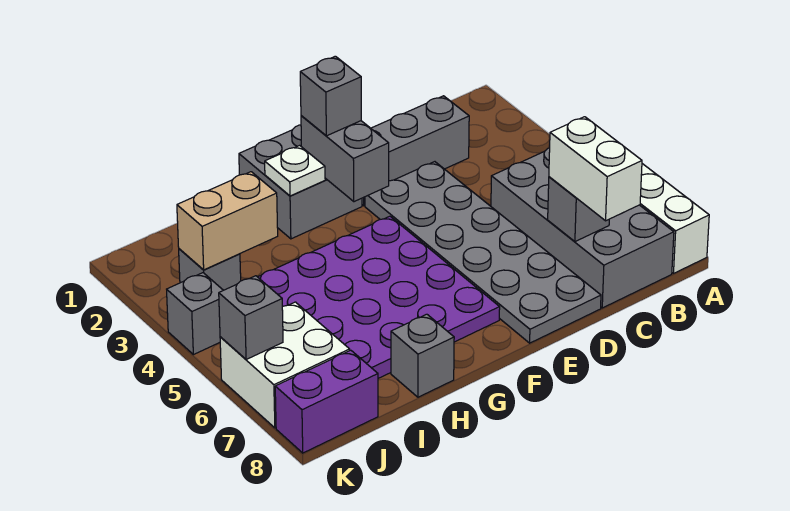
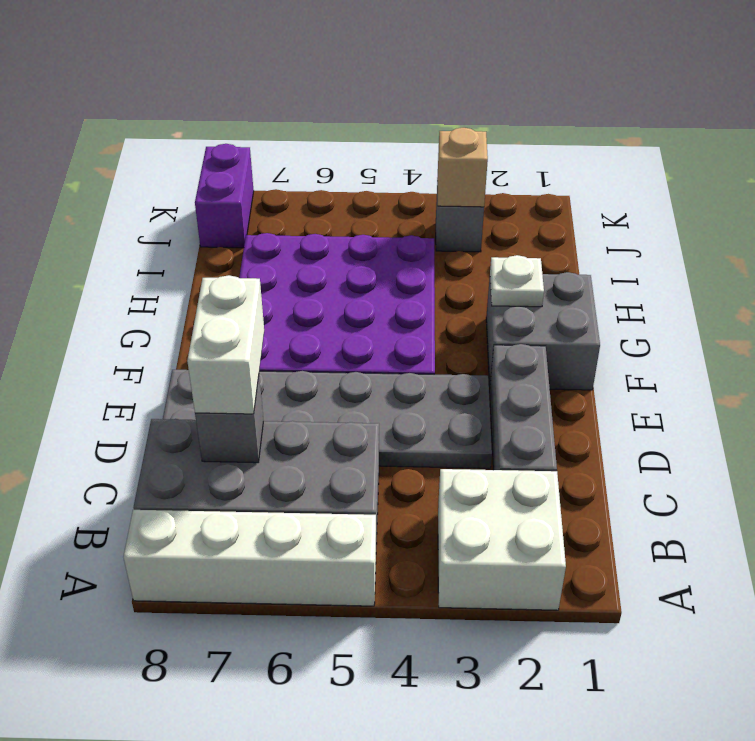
white brick C7:C8 level 3 -> white brick C7:D7 level 3
grey brick F2:F3 level 2 -> none
grey brick F2 level 3 -> none
grey brick H8 level 1 -> none
tan brick I3:J3 level 2 -> tan brick J3 level 2
white brick J6:K7 level 1 -> white brick A2:B3 level 1
grey brick K4 level 1 -> none
grey brick K6 level 2 -> none

